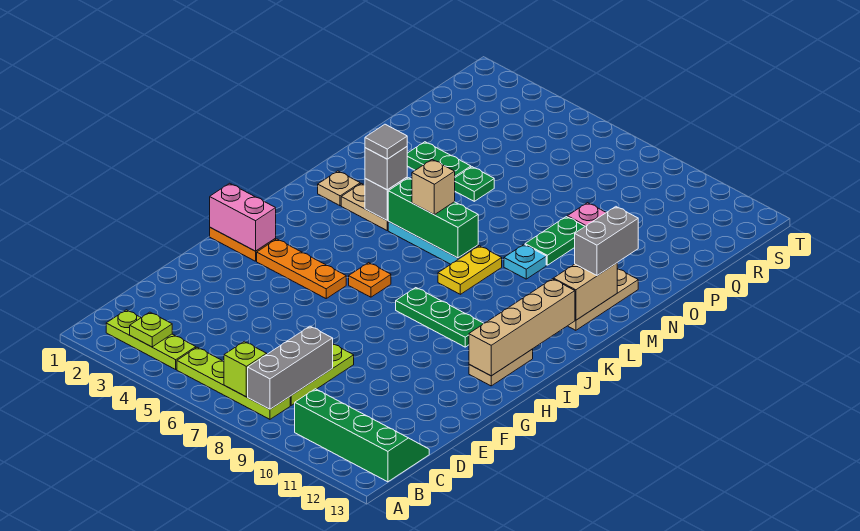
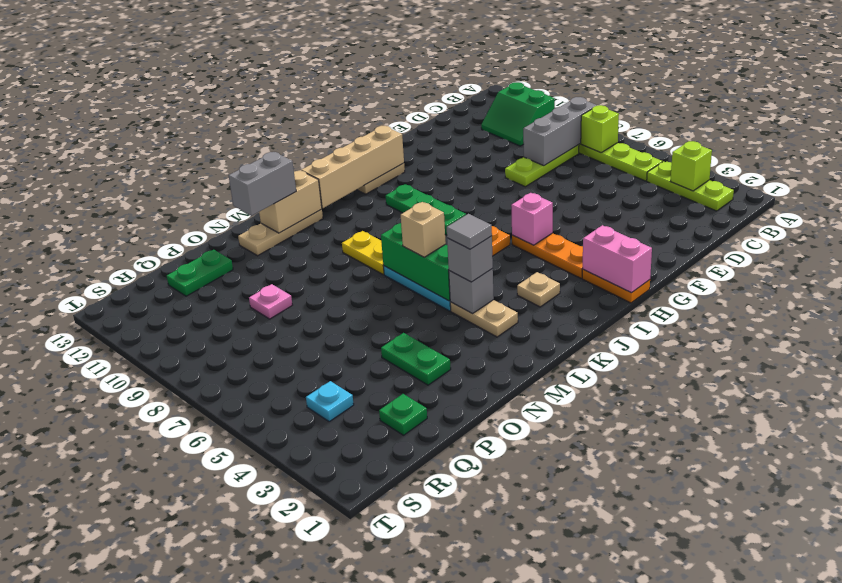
lime plate B3 level 2 -> lime brick B3 level 2
green slope B10:C13 level 1 top B -> green slope B10:C11 level 1 top B
none -> pink brick H5 level 2
yellow plate K8:L8 level 1 -> yellow plate L8:L9 level 1
tan plate L2 level 1 -> tan plate J3 level 1
cyan plate M9 level 1 -> cyan plate R4 level 1
green plate N9:O9 level 1 -> green plate P12:Q12 level 1
green plate O5 level 1 -> green plate Q2 level 1

